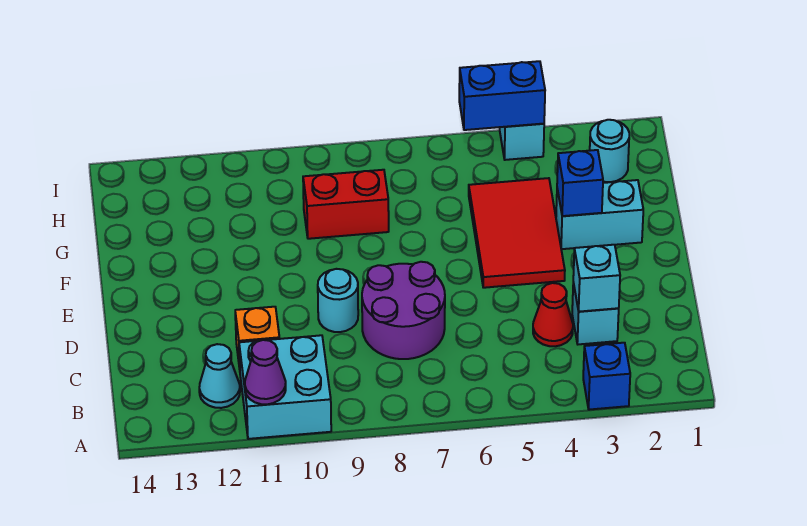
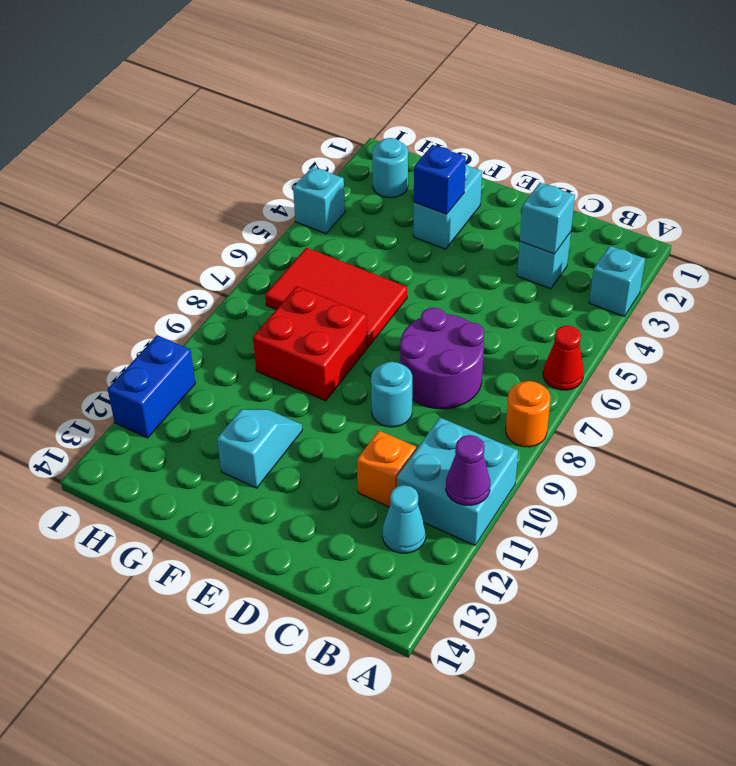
blue brick A3 level 1 -> cyan brick A3 level 1
none -> orange round brick A8 level 1
red cone C4 level 1 -> red cone A6 level 1
red tile E4:G5 level 1 -> red tile F6:H7 level 1
none -> cyan slope F11:F12 level 1 top 12
red brick G8:G9 level 1 -> red brick F8:G9 level 1
blue brick I4:I5 level 2 -> blue brick I11:I12 level 1

